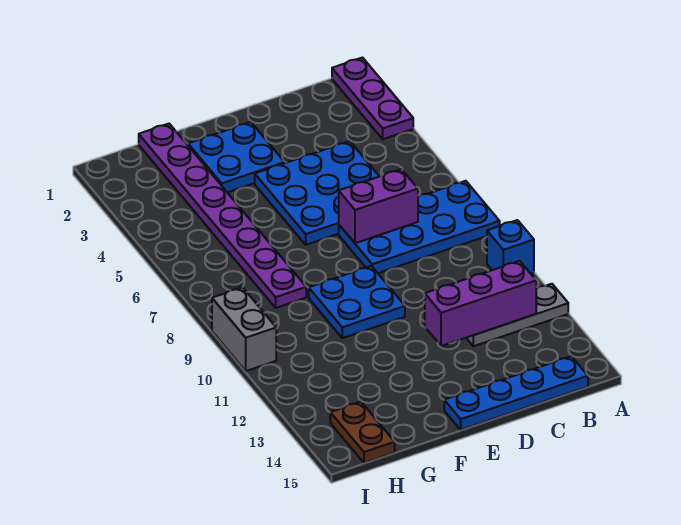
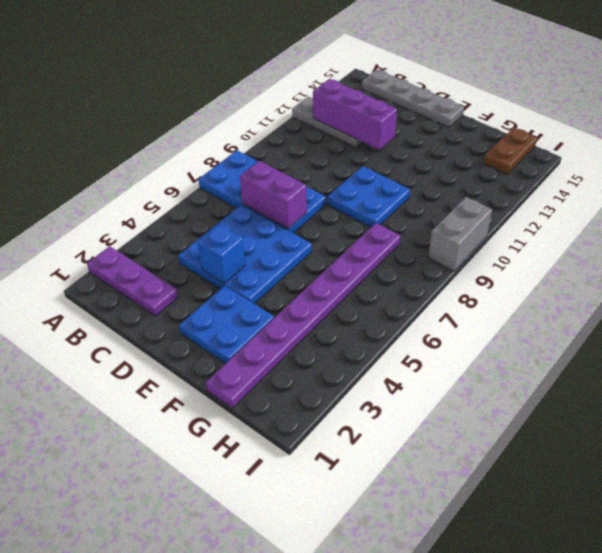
purple plate A1:A3 level 1 -> purple plate A2:C2 level 1
blue brick A10 level 1 -> blue brick D4 level 2
blue plate B15:E15 level 1 -> grey plate B15:E15 level 1

